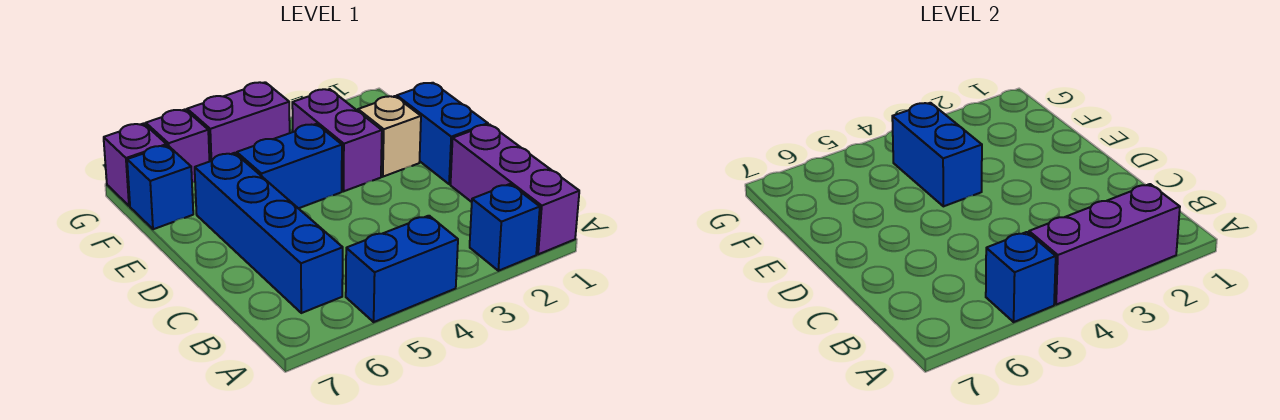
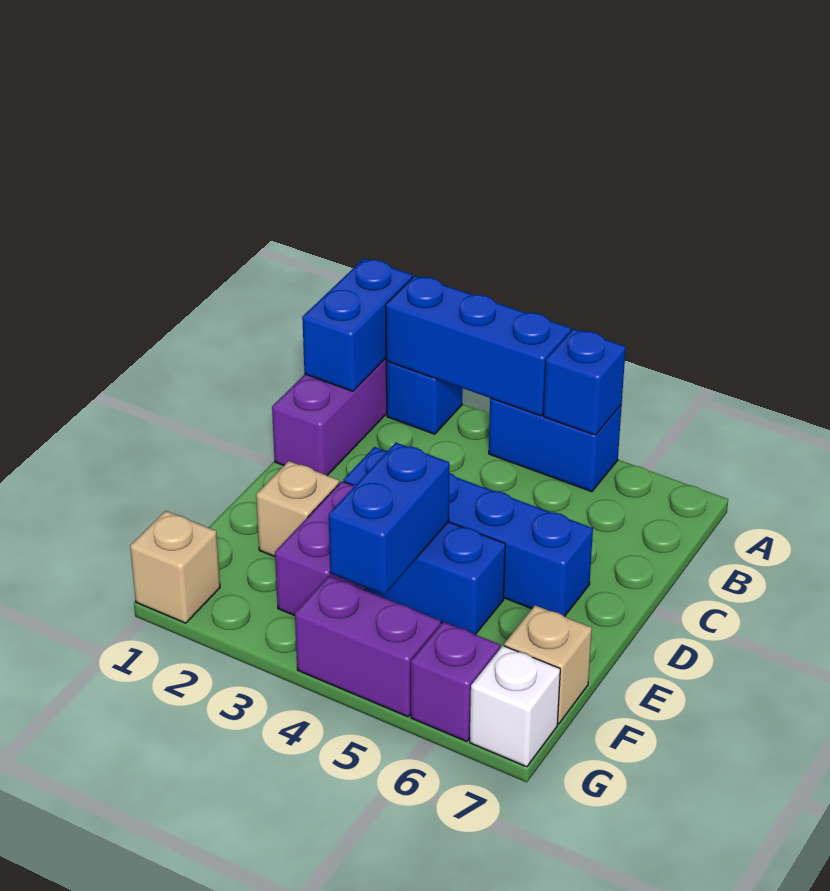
purple brick A2:A4 level 2 -> blue brick A2:A4 level 2
blue brick B6:E6 level 1 -> blue brick D3:D6 level 1
blue brick D1:E1 level 1 -> blue brick A1:B1 level 2
blue brick F7 level 1 -> tan brick F7 level 1
none -> tan brick G1 level 1
purple brick G7 level 1 -> white brick G7 level 1

